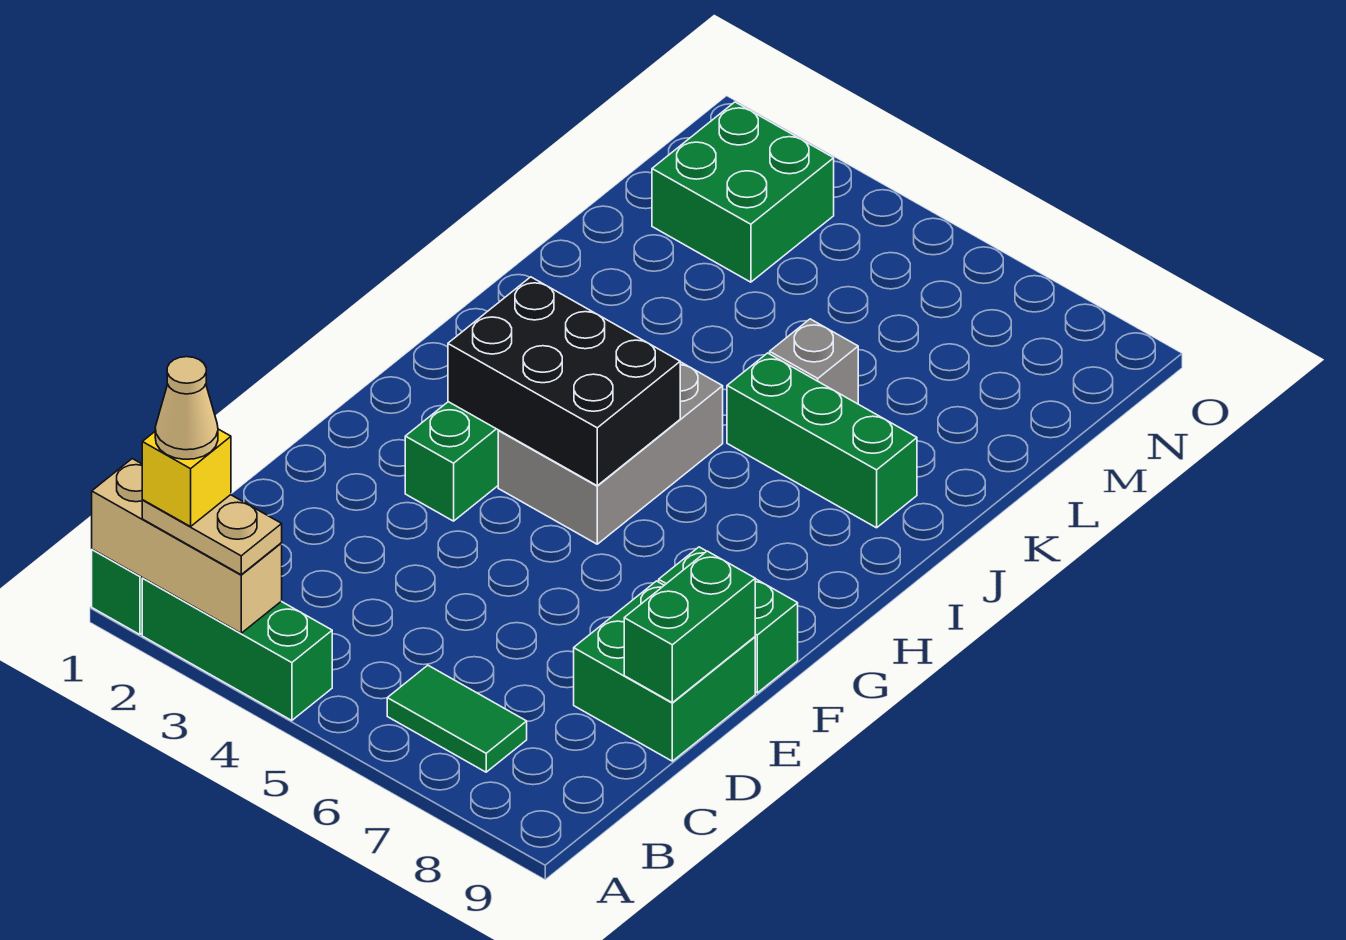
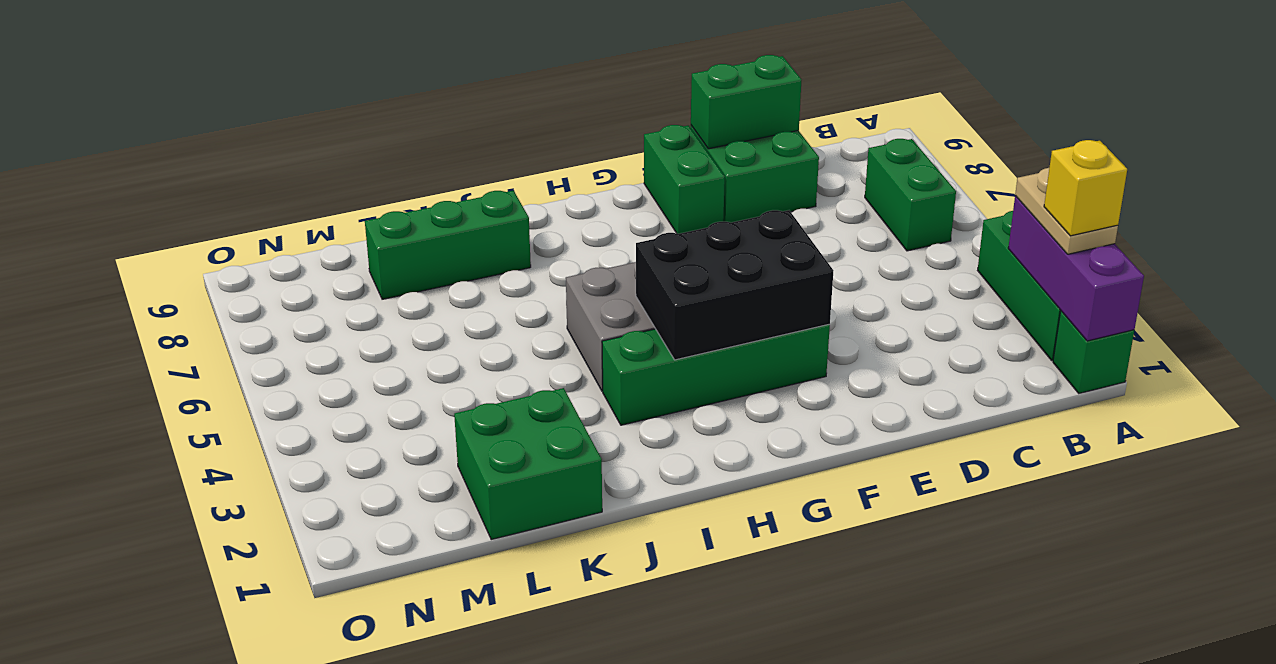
tan brick A1:A3 level 2 -> purple brick A1:A3 level 2
tan cone A2 level 5 -> none
green tile B6:B7 level 1 -> green brick B6:B7 level 1
black brick G3:H5 level 2 -> black brick F3:H4 level 2
green brick J6:J8 level 1 -> green brick J8:L8 level 1
grey brick K6 level 1 -> none
green brick M2:N3 level 1 -> green brick K1:L2 level 1

